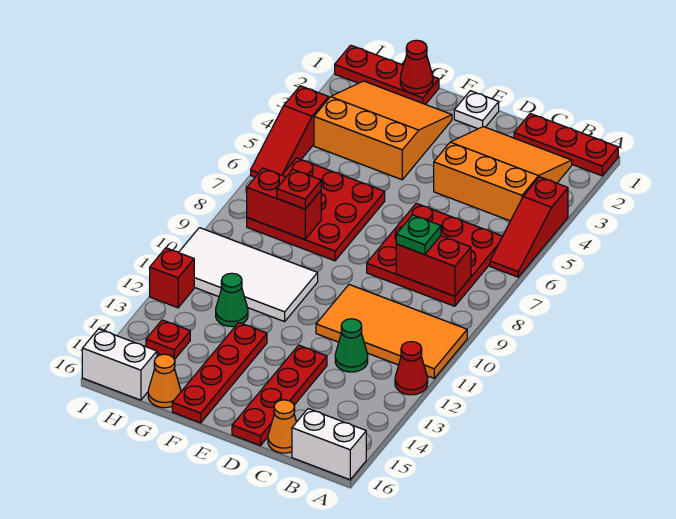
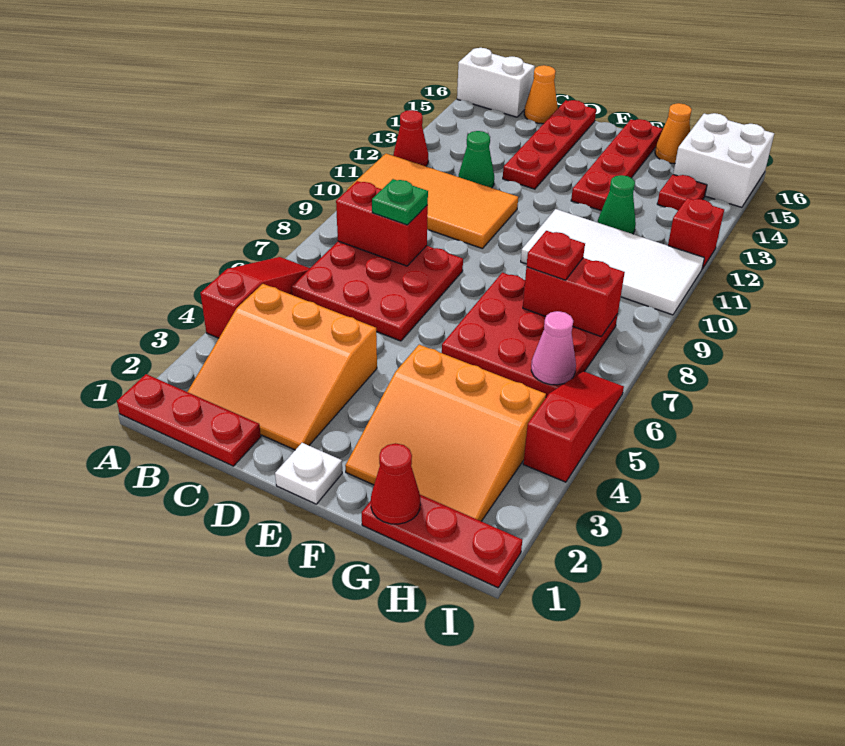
none -> pink cone H6 level 2
white brick H16:I16 level 1 -> white brick H15:I16 level 1

